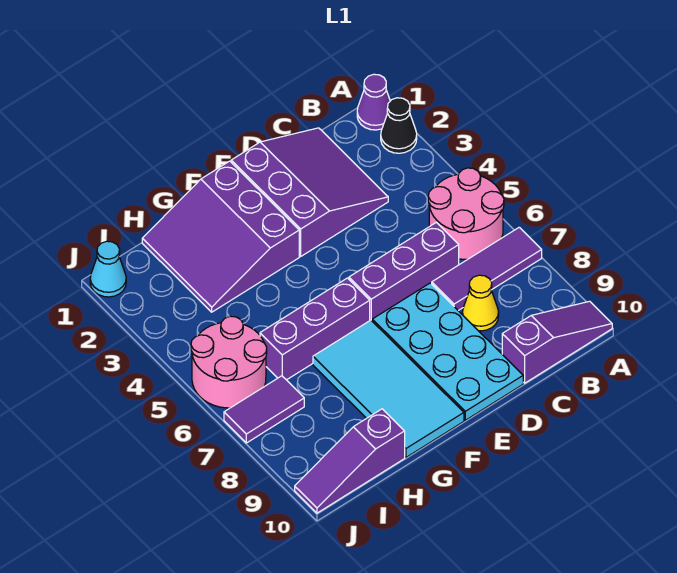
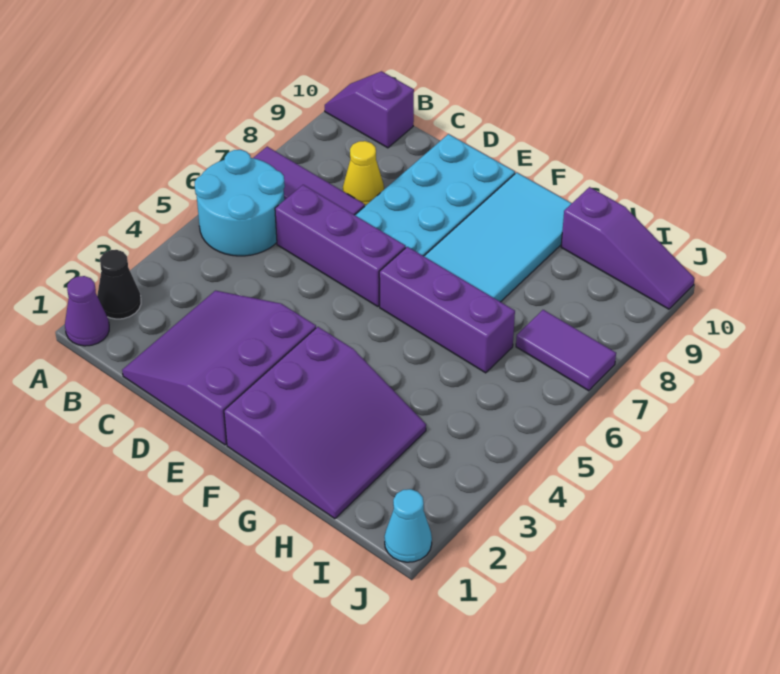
pink round brick A5:B6 level 1 -> cyan round brick A5:B6 level 1
purple slope A10:C10 level 1 top C -> purple slope A10:B10 level 1 top B
pink round brick I5:J6 level 1 -> none

